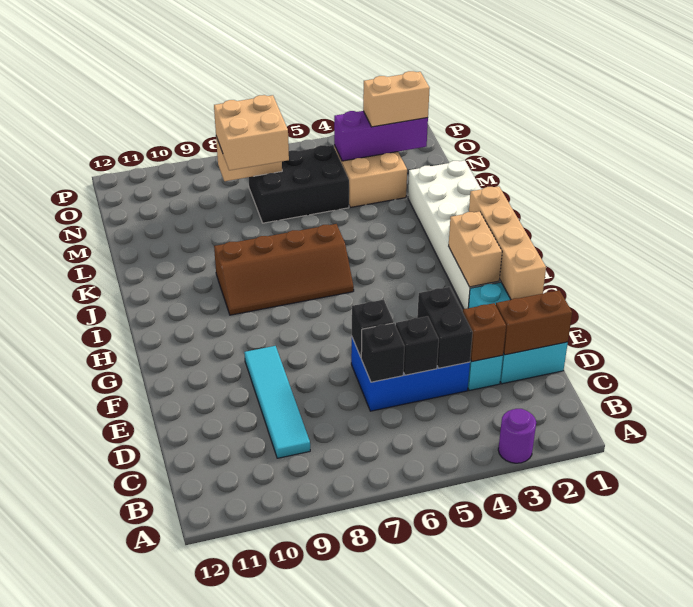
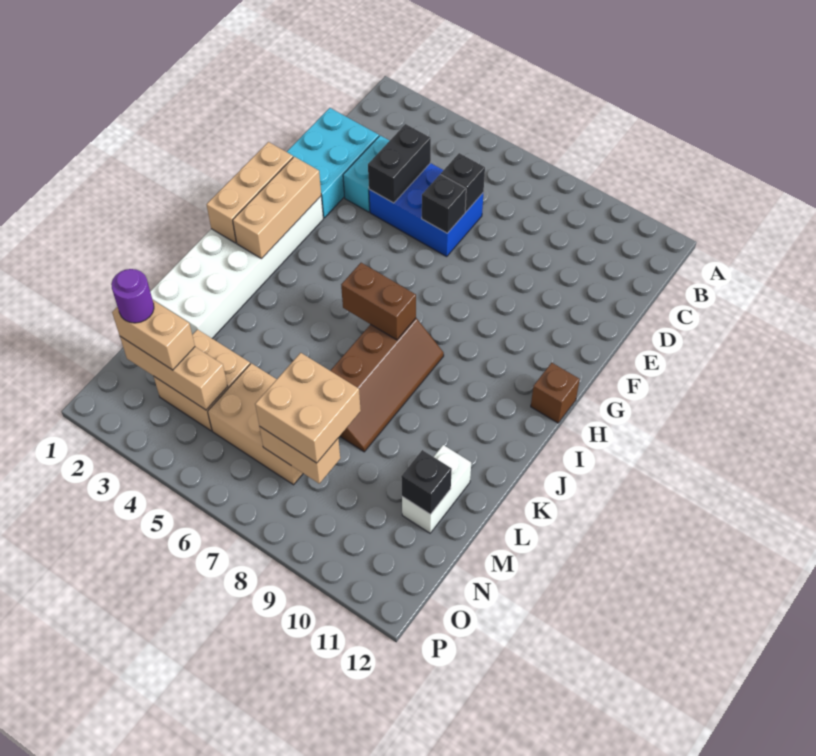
purple round brick A3 level 1 -> purple round brick N2 level 4
cyan tile C9:F9 level 1 -> none
brown brick D1:D2 level 2 -> brown brick I6:I7 level 2
brown brick D3 level 2 -> brown brick H12 level 1
black brick D5 level 2 -> black brick M11 level 2
tan brick F1:I1 level 2 -> tan brick G1:I1 level 2
tan brick G2:H2 level 2 -> tan brick G2:I2 level 2
brown slope I6:J9 level 1 top J -> brown slope I7:L8 level 1 top 7
none -> white brick L11:M11 level 1
black brick M5:N7 level 1 -> tan brick M5:N7 level 1
purple brick N2:N4 level 2 -> tan brick N2:N4 level 2

